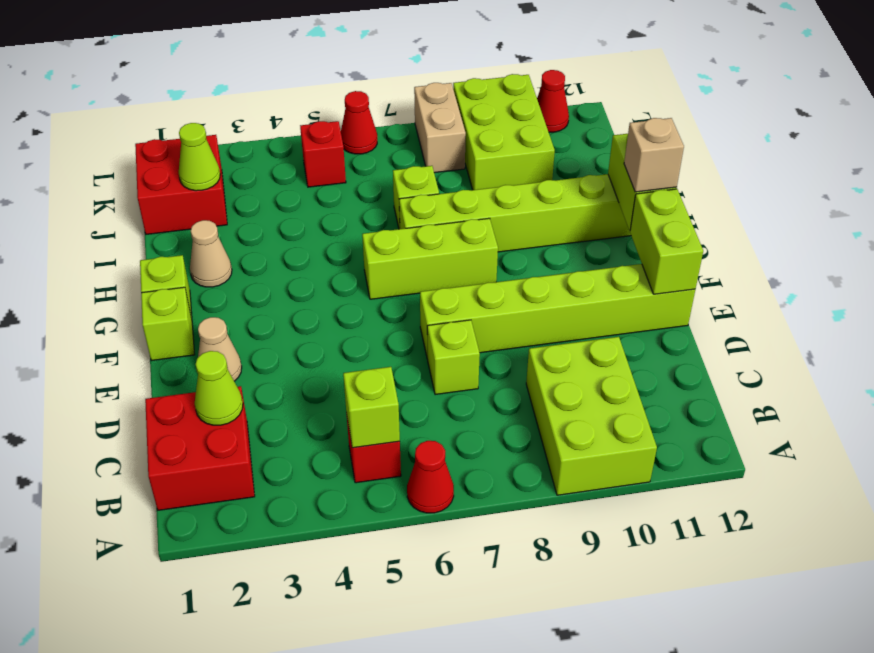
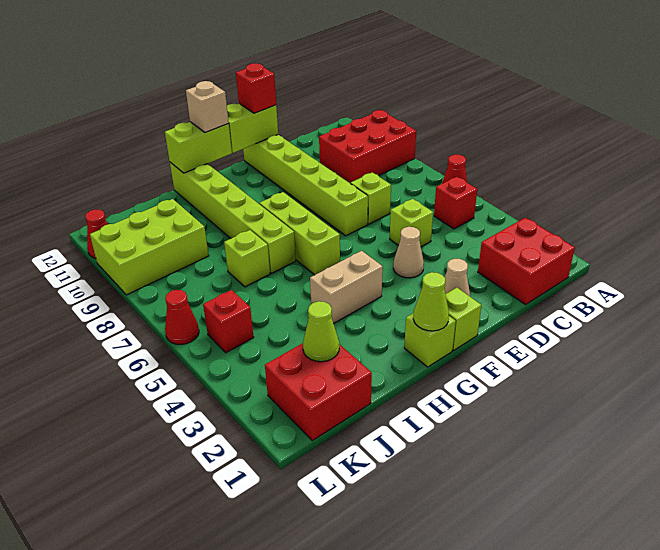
lime brick A9:C10 level 1 -> red brick A9:C10 level 1
lime brick B5 level 2 -> lime brick D5 level 1
lime cone C2 level 2 -> lime cone G1 level 2
none -> red brick E12 level 3
tan cone H2 level 1 -> tan cone E4 level 1
tan brick K8:L8 level 1 -> tan brick G4:H4 level 1

